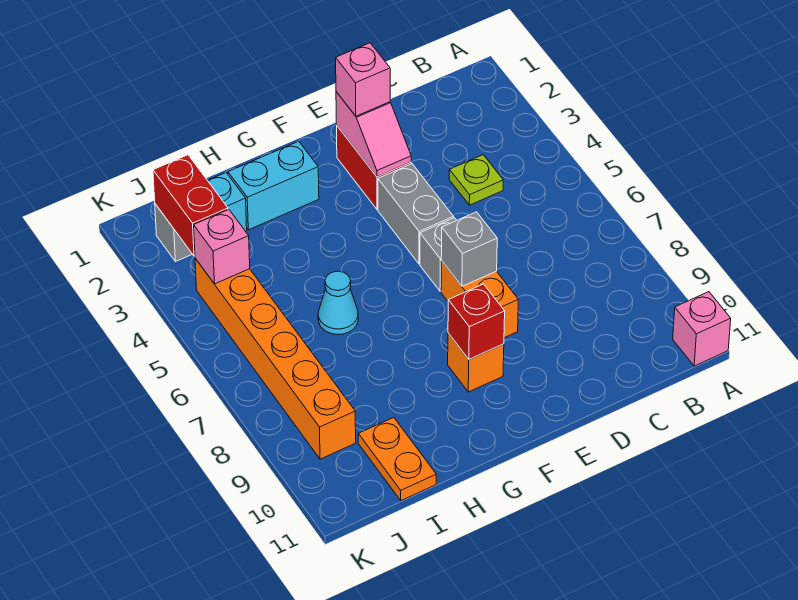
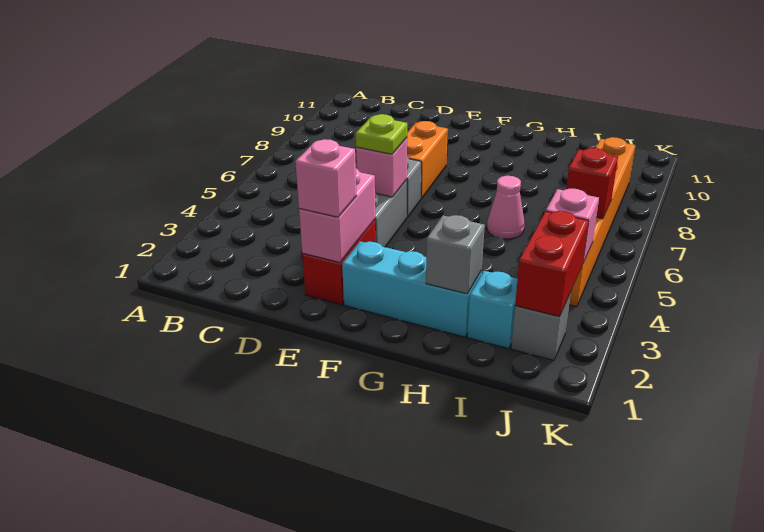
pink brick A11 level 1 -> pink brick E5 level 2
lime plate C4 level 1 -> lime plate E5 level 3
pink slope E2:E3 level 2 top 2 -> pink brick E2:E3 level 2
grey brick E7 level 2 -> grey brick H2 level 2
orange brick F9 level 1 -> none
red brick F9 level 2 -> red brick J6 level 2
cyan brick G2:H2 level 1 -> cyan brick F2:H2 level 1
cyan cone H6 level 1 -> pink cone H6 level 1
orange plate I10:I11 level 1 -> none

